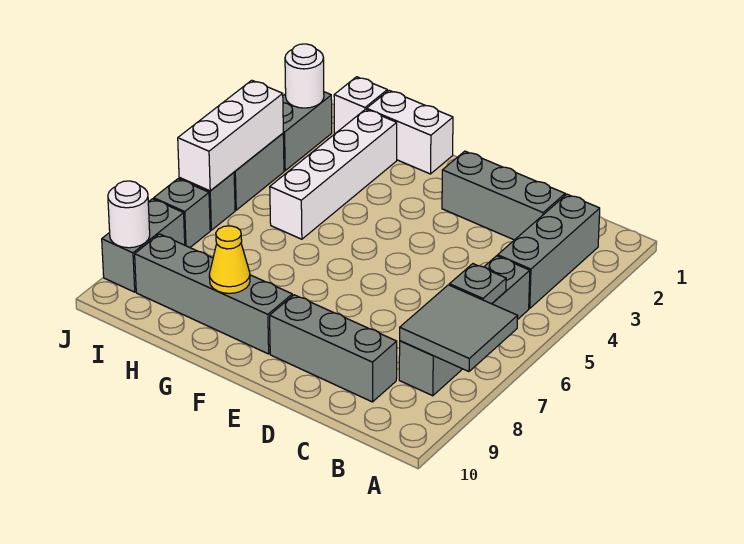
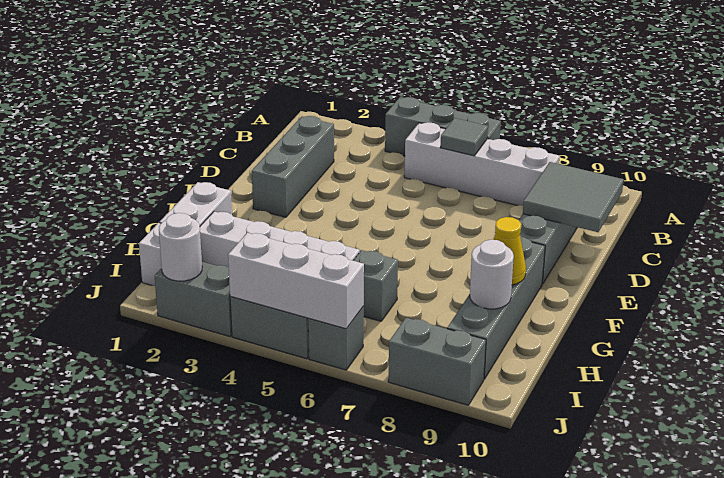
grey tile A7:B8 level 2 -> grey tile C9:D10 level 2
grey brick B2:B4 level 1 -> grey brick A4:A6 level 1
grey brick B5:B8 level 1 -> white brick B5:B8 level 1
grey plate B6 level 2 -> grey tile B6 level 2
grey brick J7 level 1 -> grey brick H6 level 1
white round brick J9 level 2 -> white round brick H9 level 2

